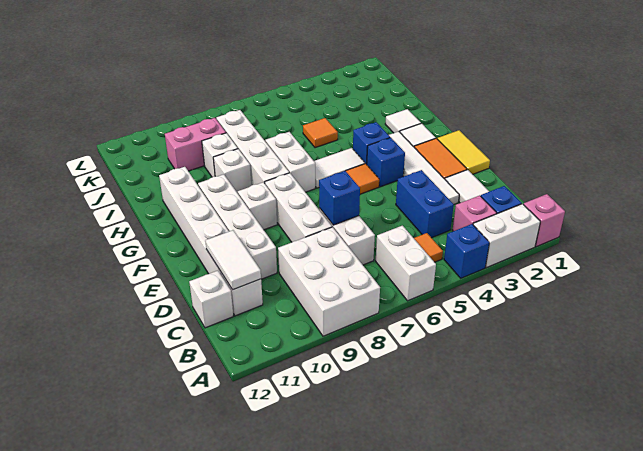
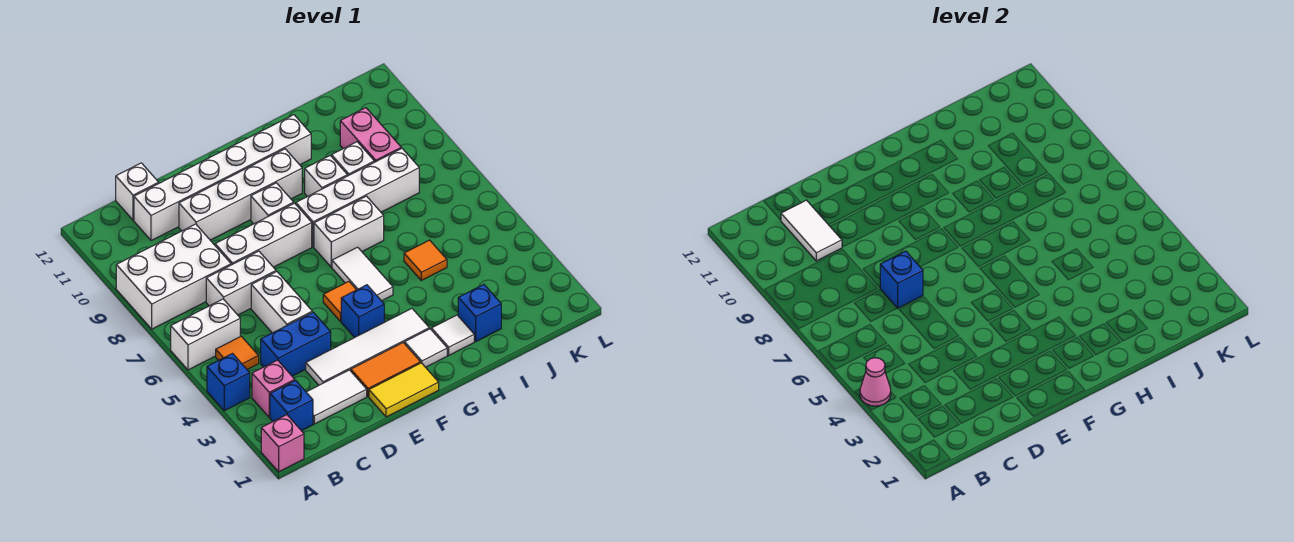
white brick A2:A3 level 1 -> white brick D5:D6 level 1
none -> pink cone A4 level 2
white tile C11:D11 level 2 -> white tile C10:C11 level 2
blue brick G4 level 1 -> blue brick I2 level 1

